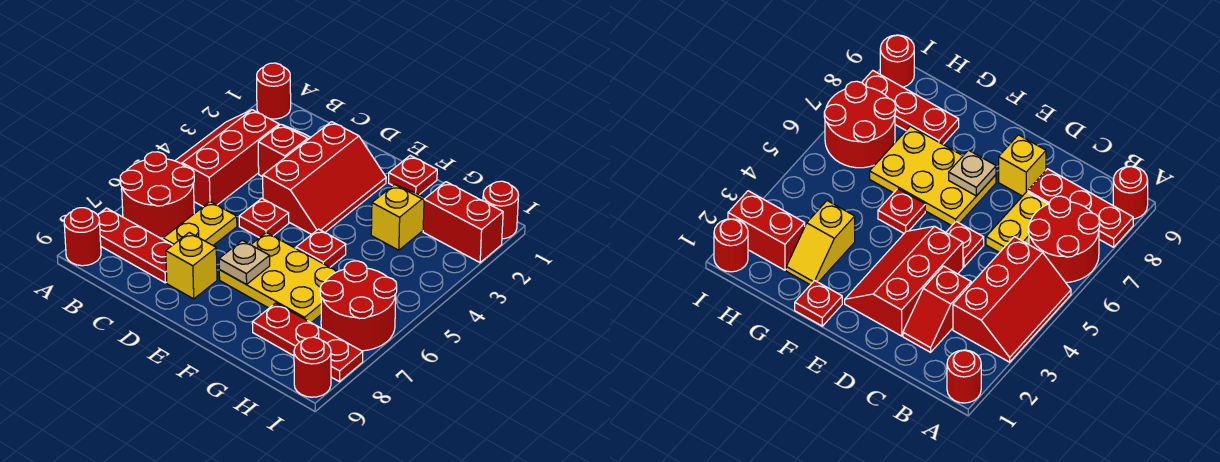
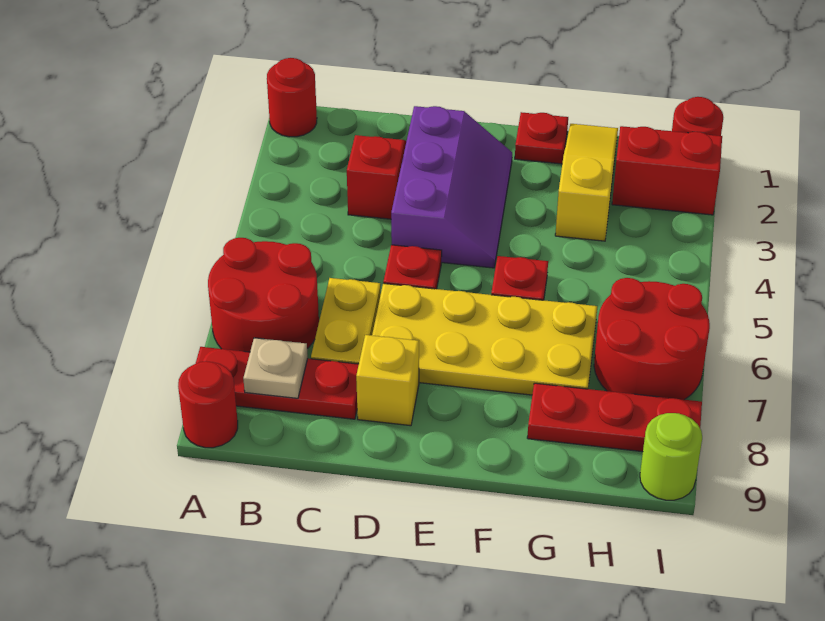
red slope A3:B5 level 1 top B -> none
red slope D2:E4 level 1 top D -> purple slope D2:E4 level 1 top D
yellow plate E6:G7 level 1 -> yellow plate D6:G7 level 1
tan plate E7 level 2 -> tan plate B8 level 2
yellow slope G2:G3 level 1 top 3 -> yellow slope G1:G3 level 1 top 3
red round brick I9 level 1 -> lime round brick I9 level 1

